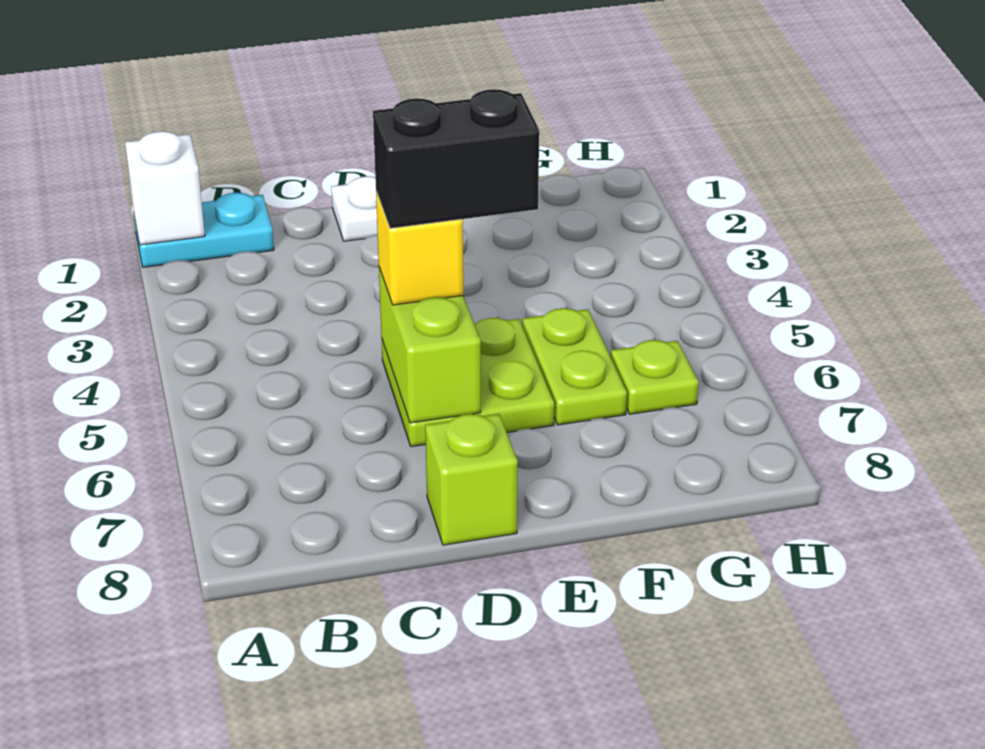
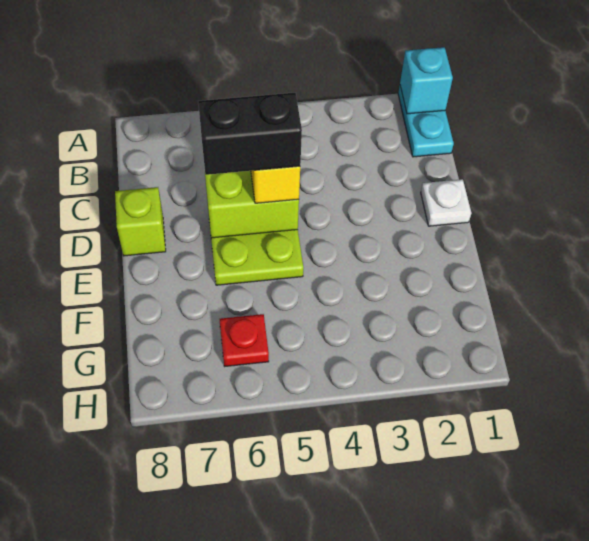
white brick A1 level 2 -> cyan brick A1 level 2
black brick D5:E5 level 4 -> black brick D5:D6 level 4
lime plate F5:F6 level 1 -> none
lime plate G6 level 1 -> red plate G6 level 1

